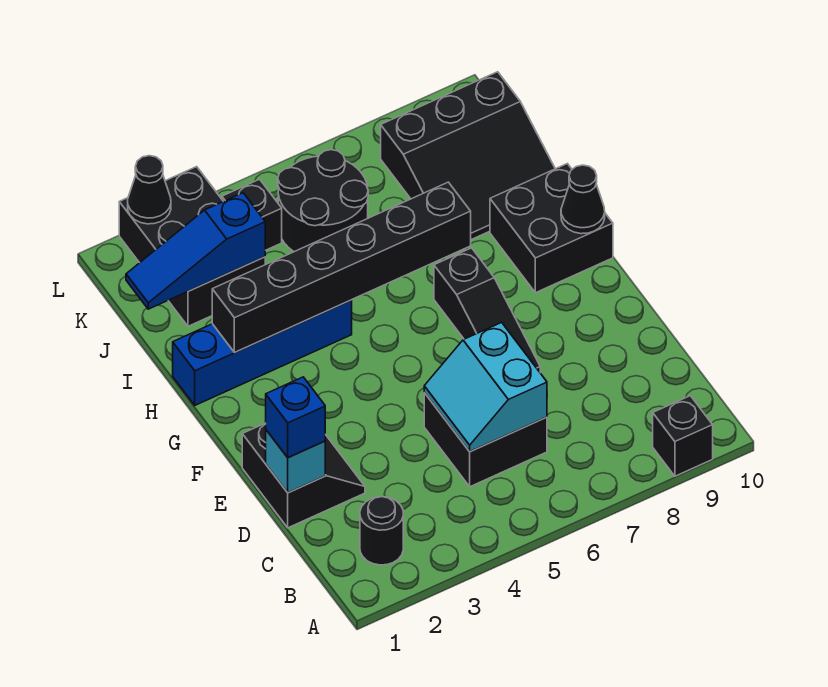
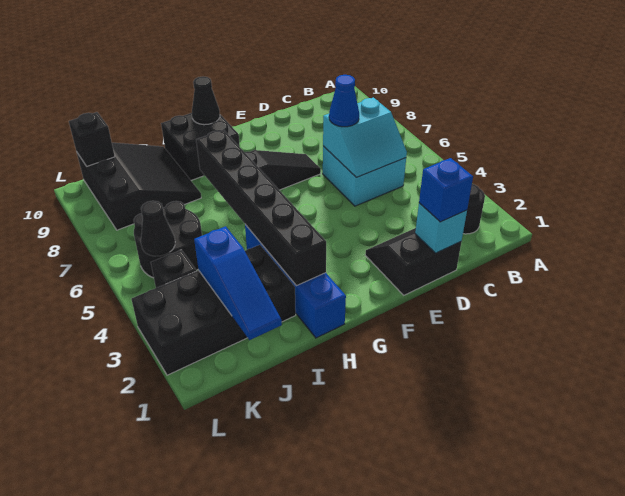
black brick A9 level 1 -> black brick K10 level 2
black brick C5:D6 level 1 -> cyan brick C5:D6 level 1
none -> blue cone D6 level 3
black brick J2:L3 level 1 -> black brick I2:L3 level 1
black cone L2 level 2 -> black cone K5 level 2

